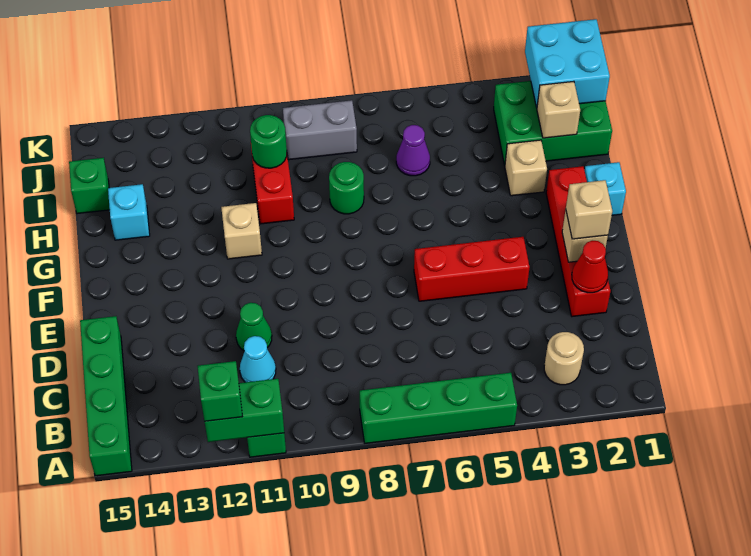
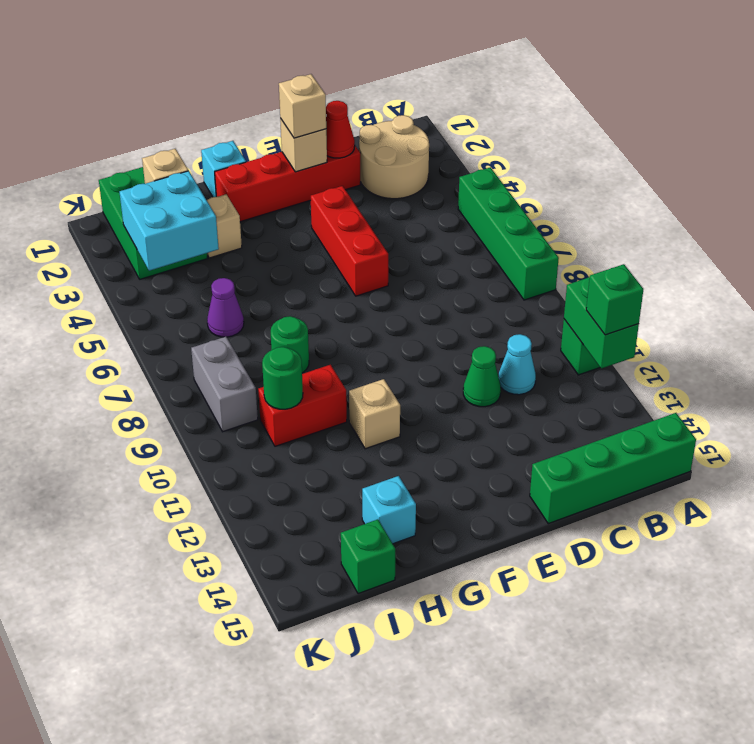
tan round brick B3 level 1 -> tan round brick B2:C3 level 1
cyan brick J1:K2 level 2 -> cyan brick I3:J4 level 2

